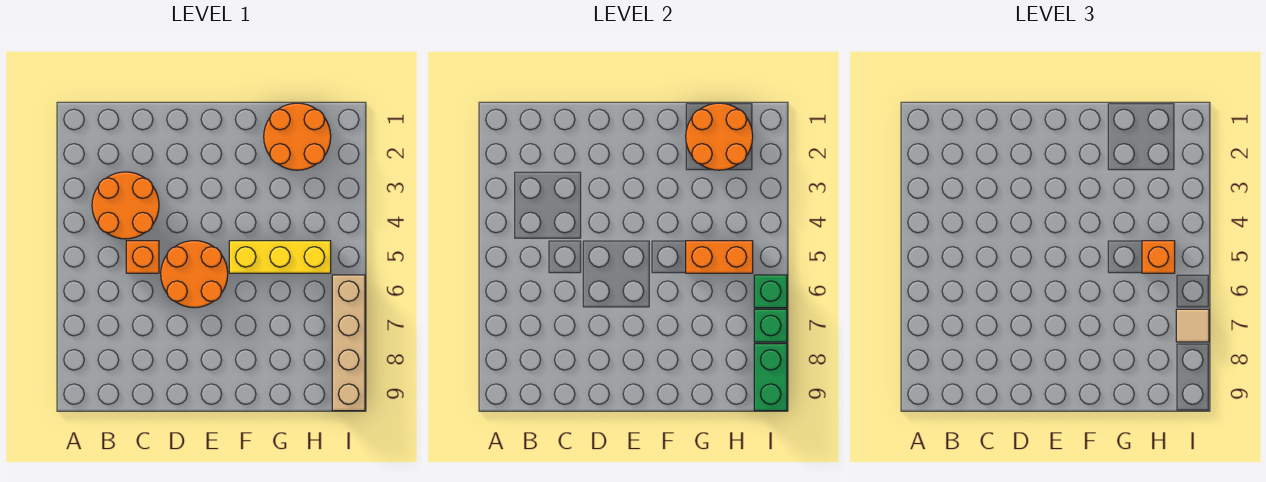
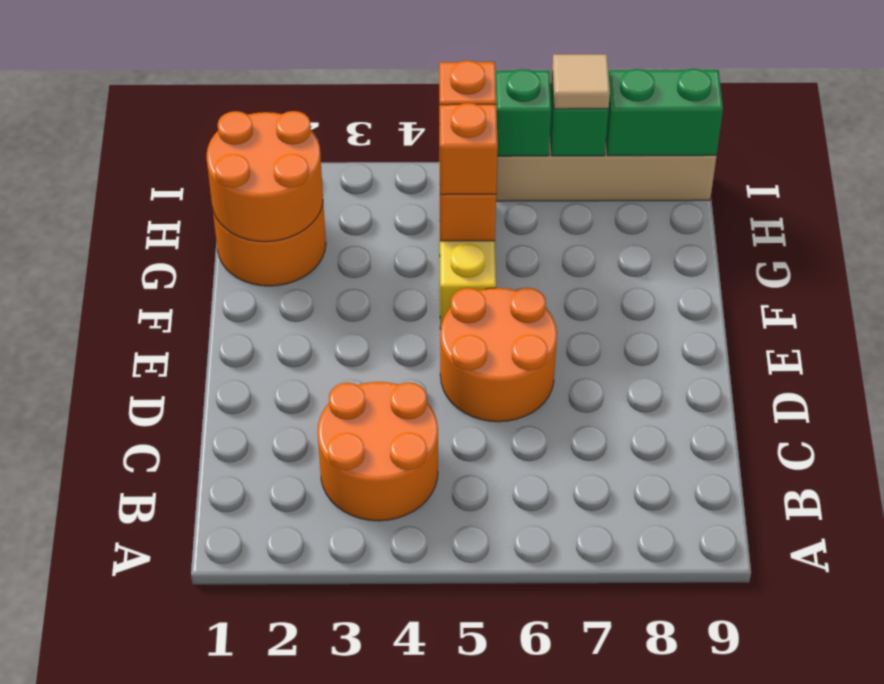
orange brick C5 level 1 -> orange brick G5 level 3

